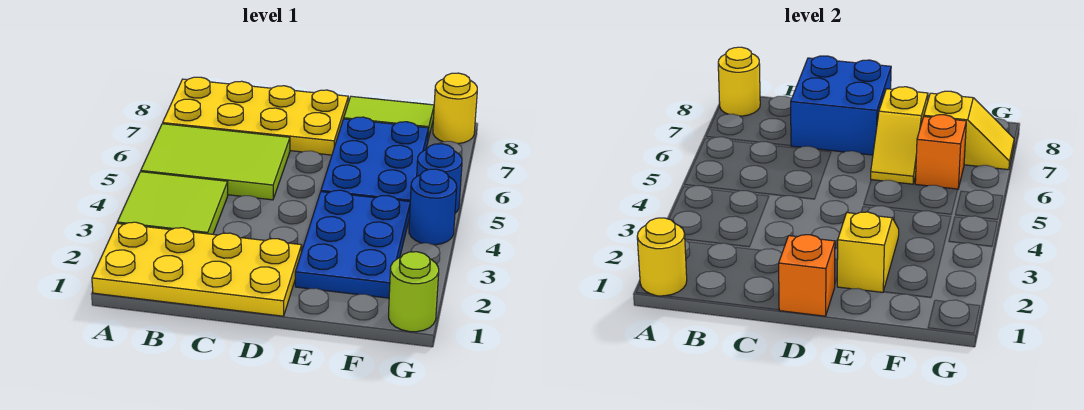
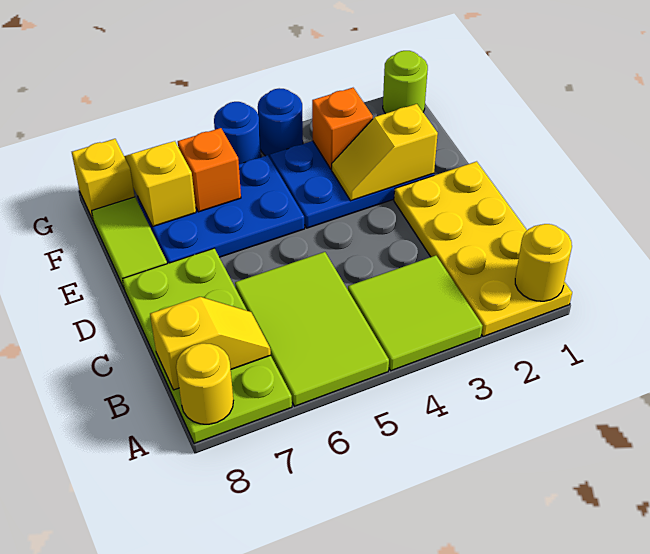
yellow plate A7:D8 level 1 -> lime plate A7:D8 level 1
blue brick C7:D8 level 2 -> none
orange brick D1 level 2 -> orange brick F3 level 2
yellow slope E6:E7 level 2 top 7 -> yellow slope B7:B8 level 2 top 8
yellow round brick G8 level 1 -> yellow brick G8 level 1

